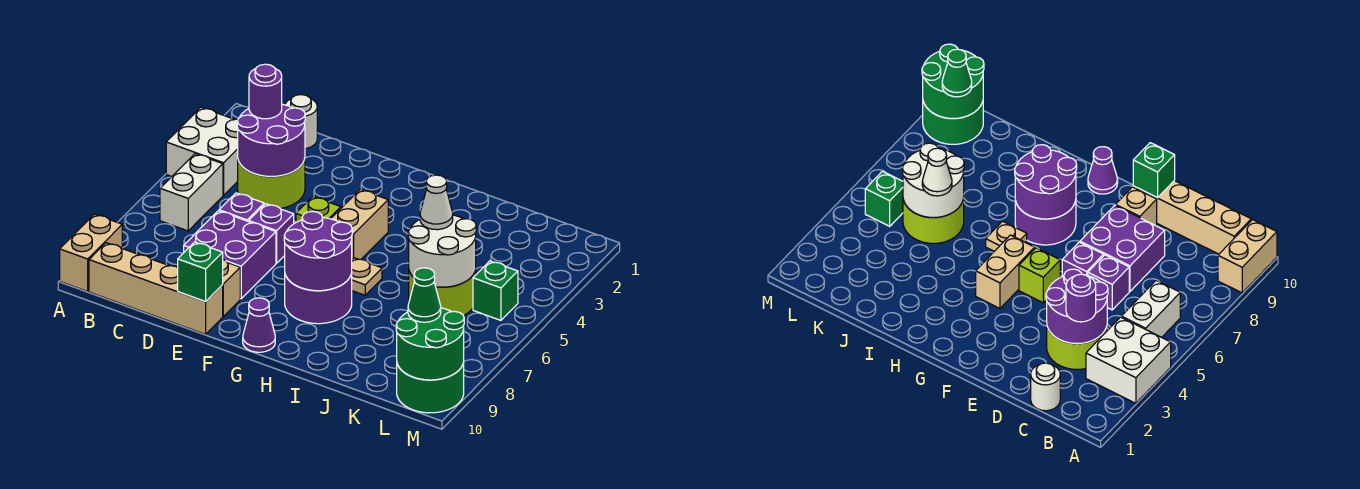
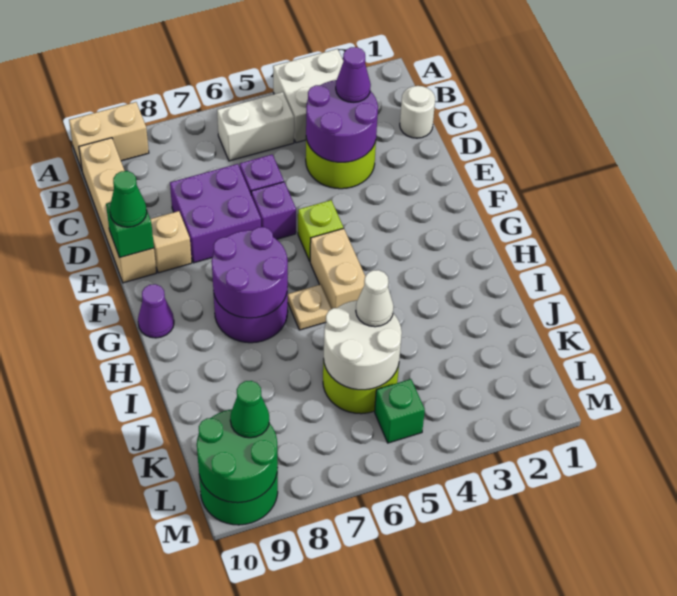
purple round brick C3 level 3 -> purple cone C3 level 3
none -> green cone E10 level 3
tan brick G4:G5 level 1 -> tan brick G5:H5 level 1

